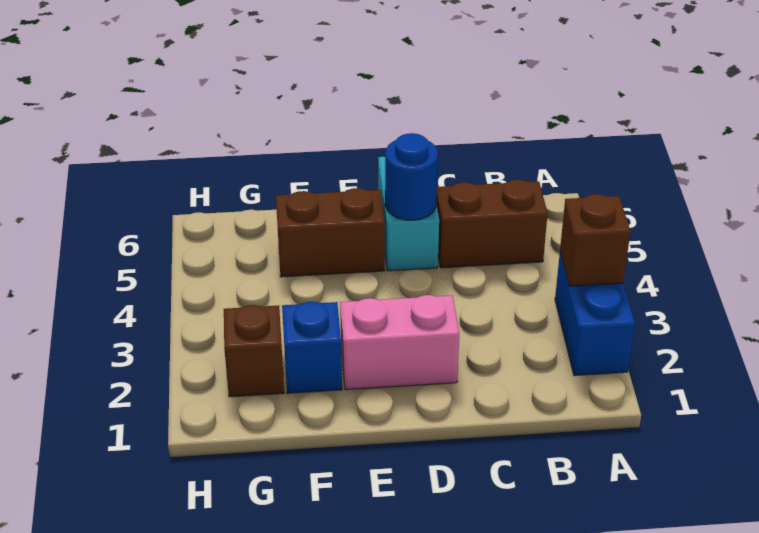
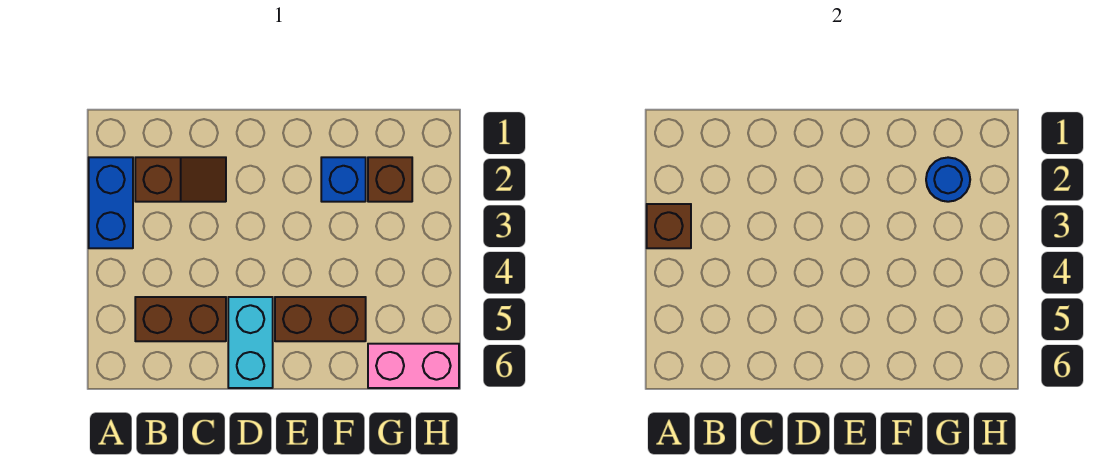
none -> brown slope B2:C2 level 1 top B
pink brick D2:E2 level 1 -> pink brick G6:H6 level 1
blue round brick D5 level 2 -> blue round brick G2 level 2

